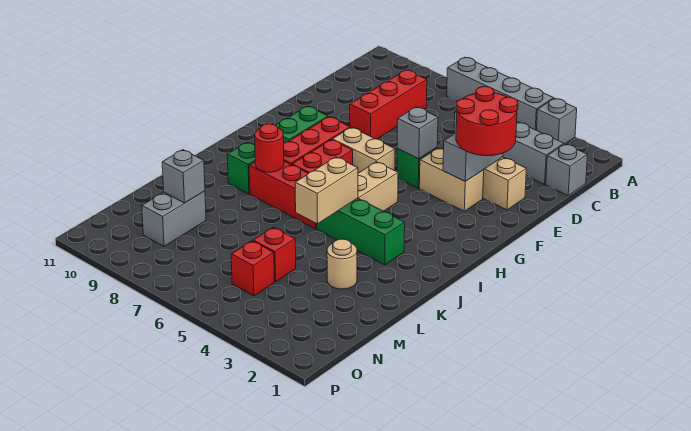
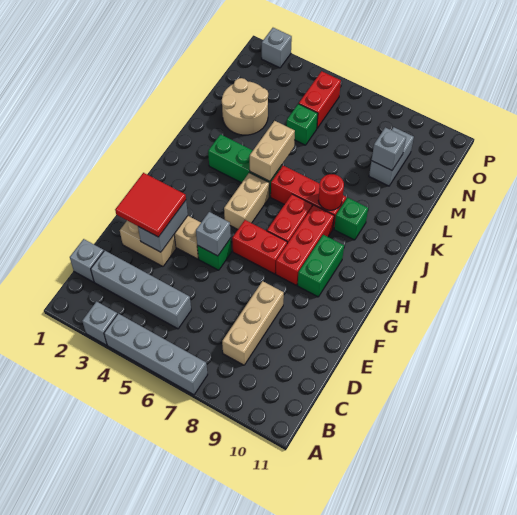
red brick C8:E8 level 1 -> tan brick C8:E8 level 1
red round brick E2:F3 level 3 -> red tile E2:F3 level 3
tan brick G6:G7 level 1 -> red brick G6:G7 level 1
tan round brick L3 level 1 -> tan round brick L2:M3 level 1
red brick M5 level 1 -> green brick M5 level 1
red brick N5 level 1 -> red brick N5:O5 level 1
none -> grey brick P2 level 1

